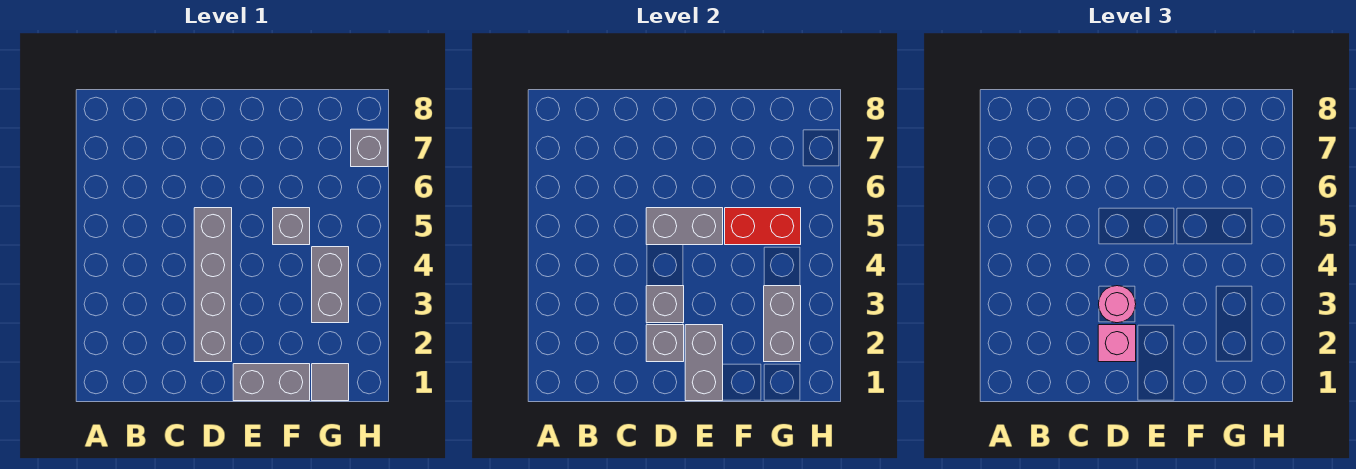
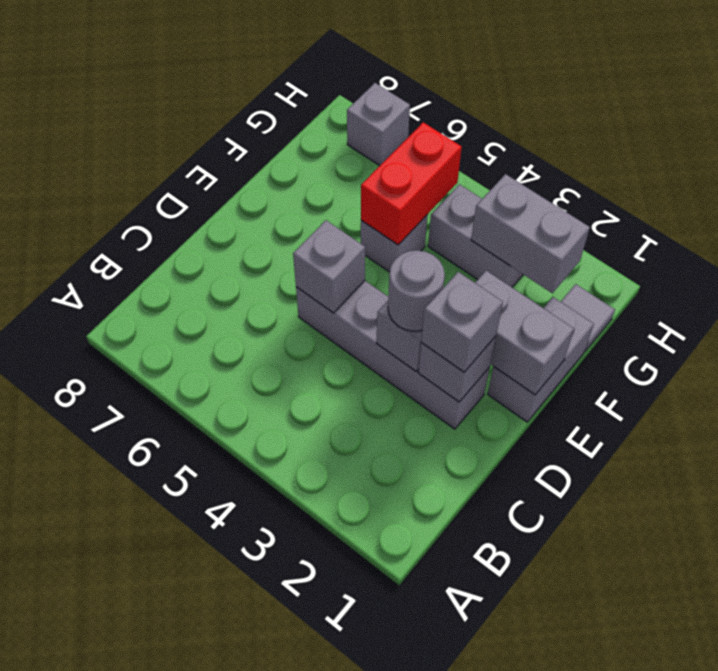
pink brick D2 level 3 -> grey brick D2 level 3
pink round brick D3 level 3 -> grey round brick D3 level 3
grey brick D5:E5 level 2 -> grey brick D5 level 2

